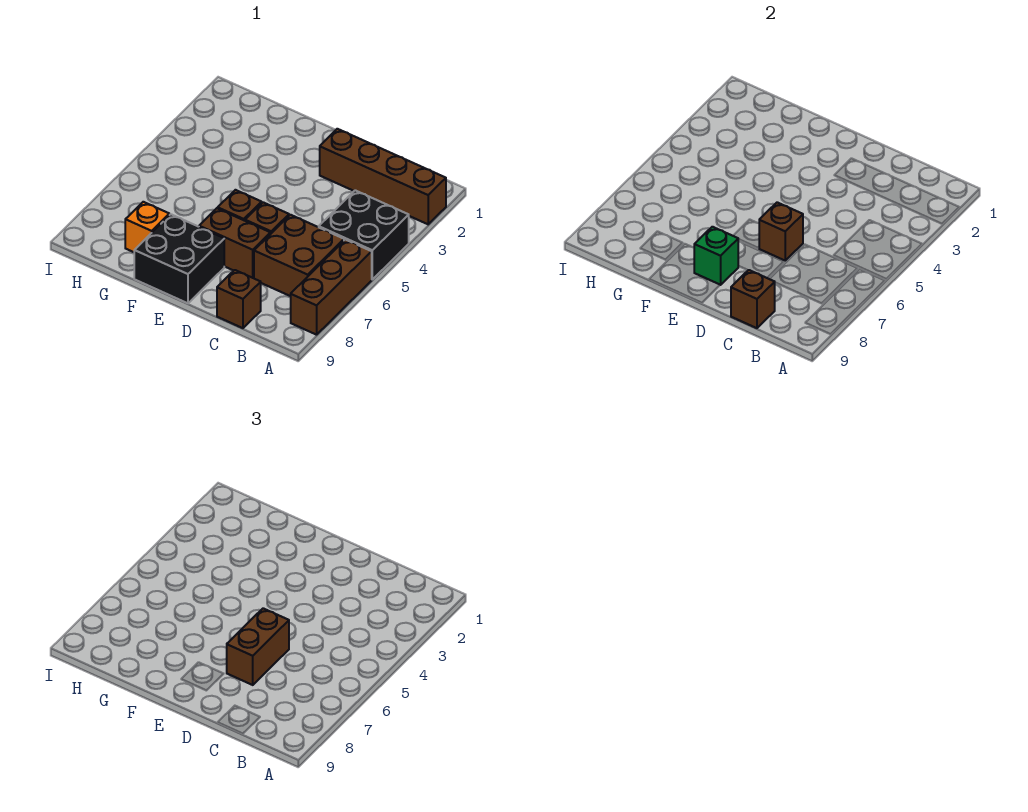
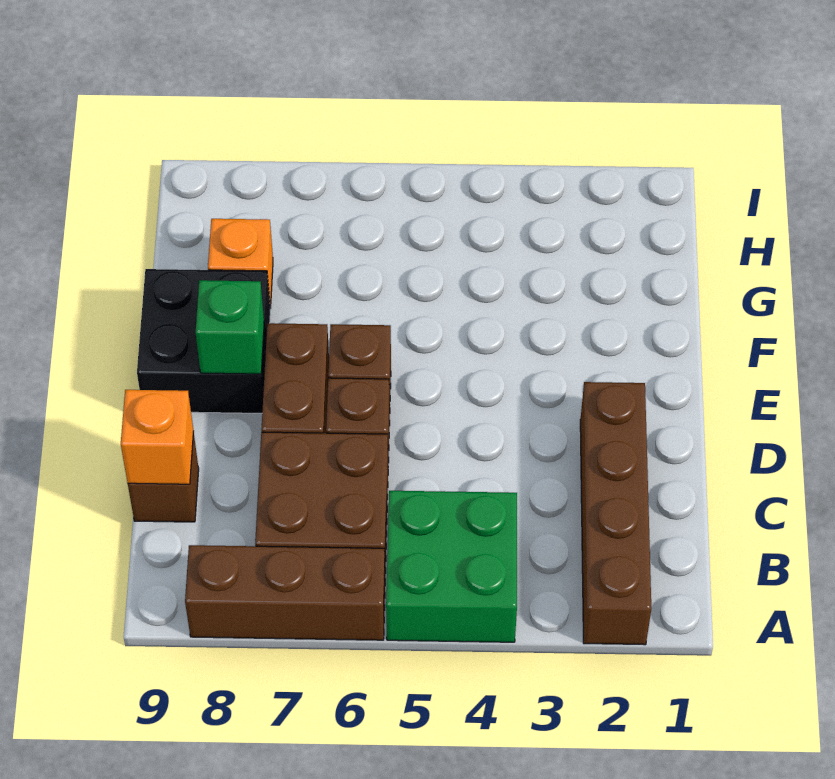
black brick A4:B5 level 1 -> green brick A4:B5 level 1
brown brick C9 level 2 -> orange brick C9 level 2
brown brick D6 level 2 -> none
brown brick D6:D7 level 3 -> none

